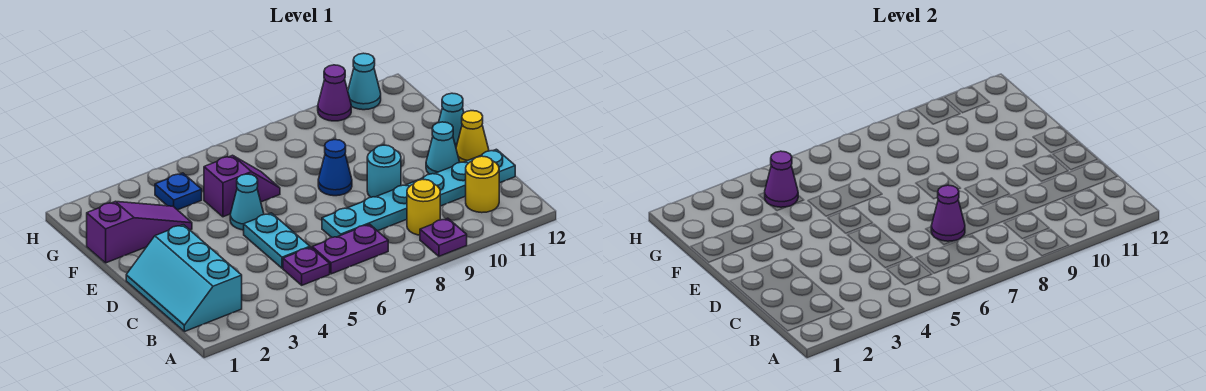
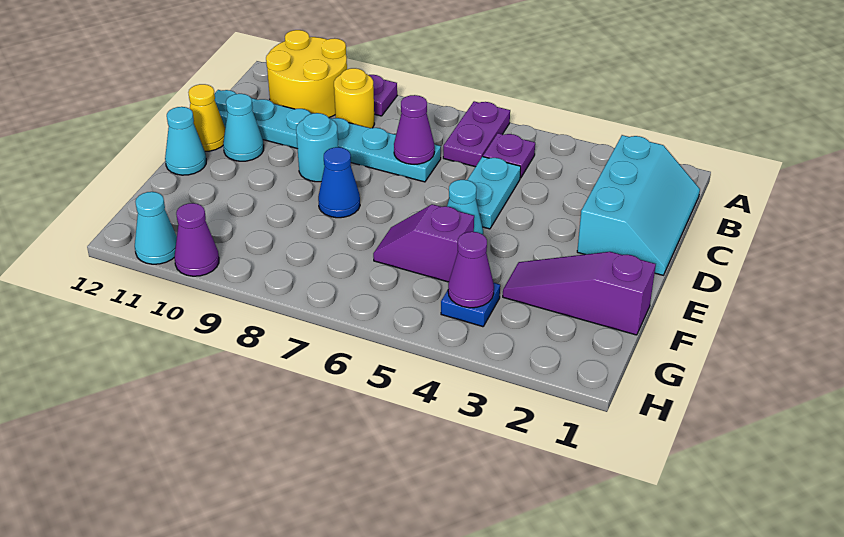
purple plate B6:B7 level 1 -> purple plate A6:B6 level 1
yellow round brick B11 level 1 -> yellow round brick A10:B11 level 1

